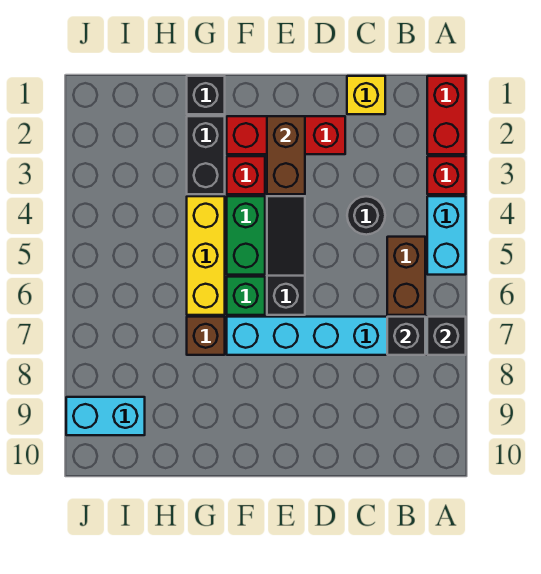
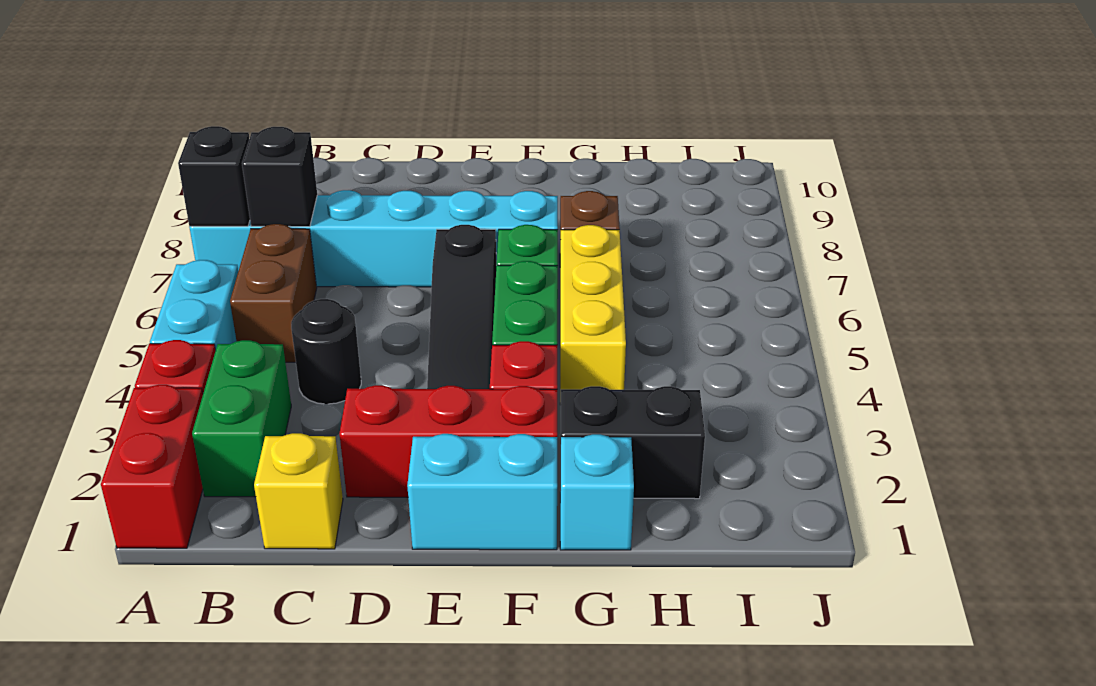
none -> green brick B2:B3 level 1
brown brick E2:E3 level 2 -> none
black brick G1 level 1 -> cyan brick G1 level 1
black brick G2:G3 level 1 -> black brick G2:H2 level 1
cyan brick I9:J9 level 1 -> cyan brick E1:F1 level 1

